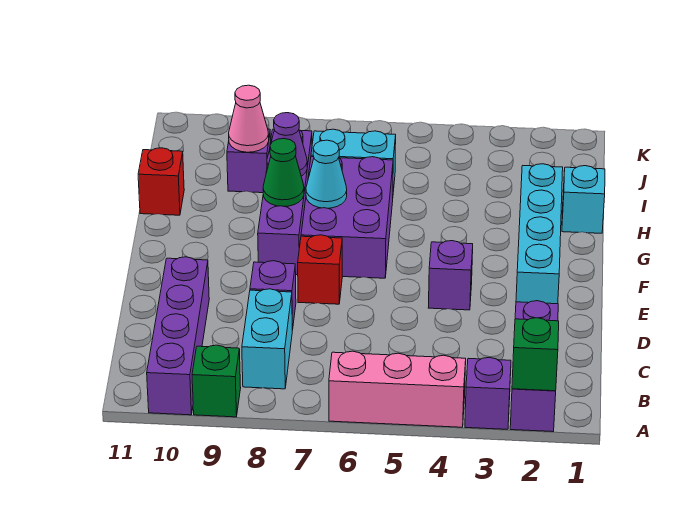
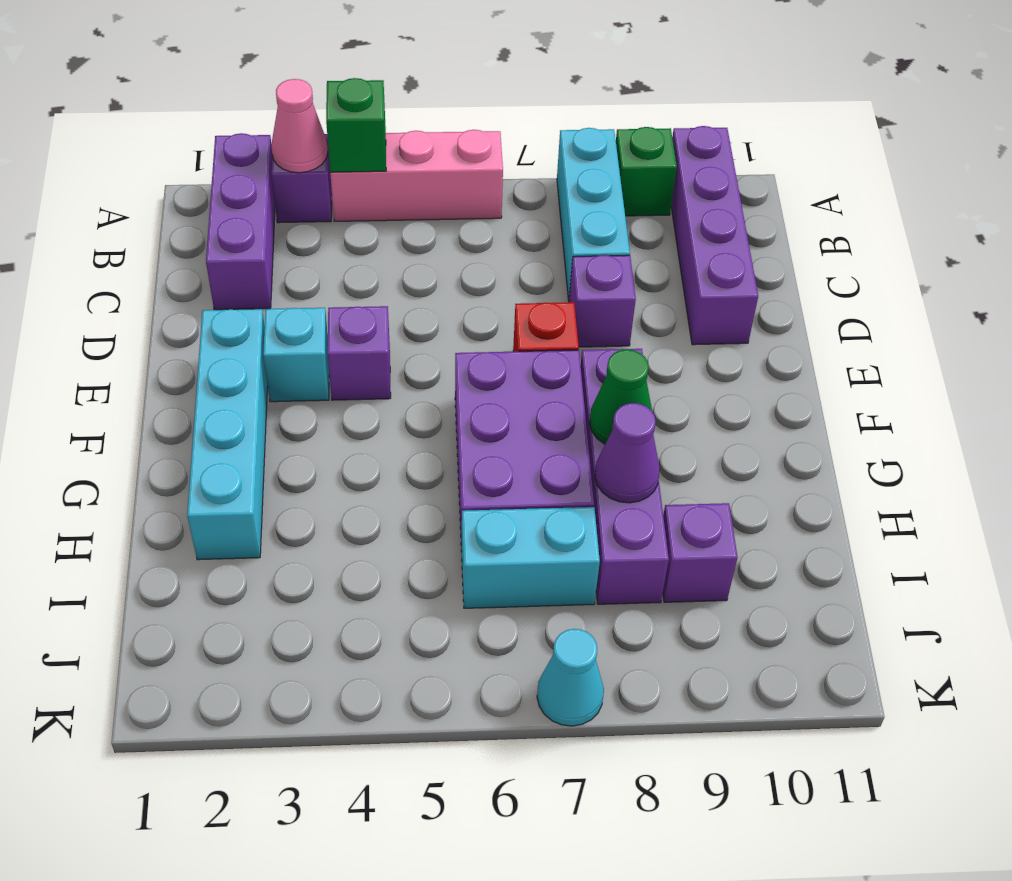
green brick A2 level 2 -> green brick A4 level 2
cyan brick B8:C8 level 1 -> cyan brick A8:C8 level 1
cyan cone G7 level 2 -> cyan cone K7 level 1
cyan brick H1 level 1 -> cyan brick E3 level 1
red brick H11 level 1 -> none
pink cone I9 level 2 -> pink cone A3 level 2

